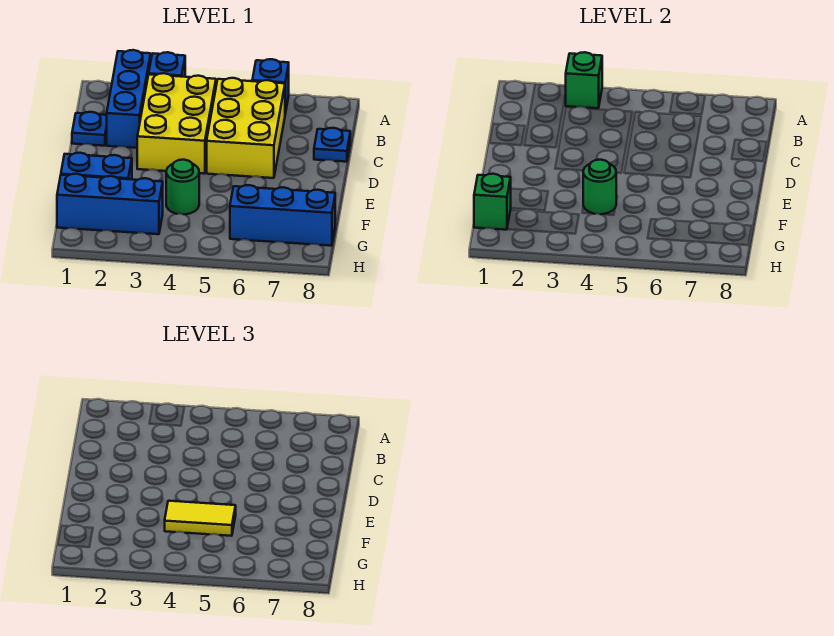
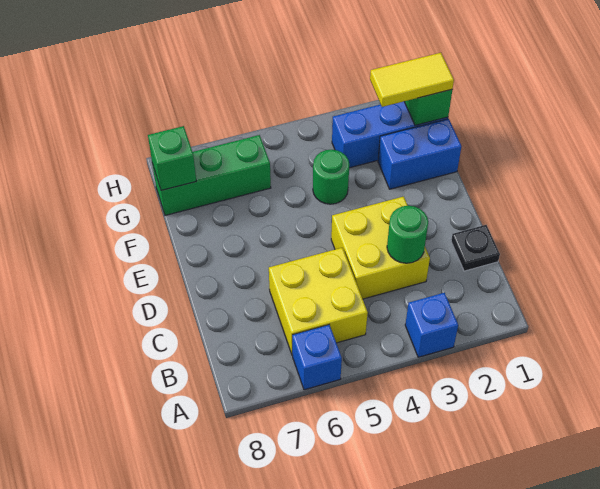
blue brick A2:C2 level 1 -> none
green brick A3 level 2 -> green brick G8 level 2
yellow brick B3:D4 level 1 -> yellow brick C3:D4 level 1
yellow brick B5:D6 level 1 -> yellow brick B5:C6 level 1
blue plate C1 level 1 -> black plate C1 level 1
blue plate C8 level 1 -> none
green round brick F4 level 2 -> green round brick C3 level 2
yellow tile F4:F5 level 3 -> yellow tile G1:G2 level 3
blue brick G6:G8 level 1 -> green brick G6:G8 level 1

